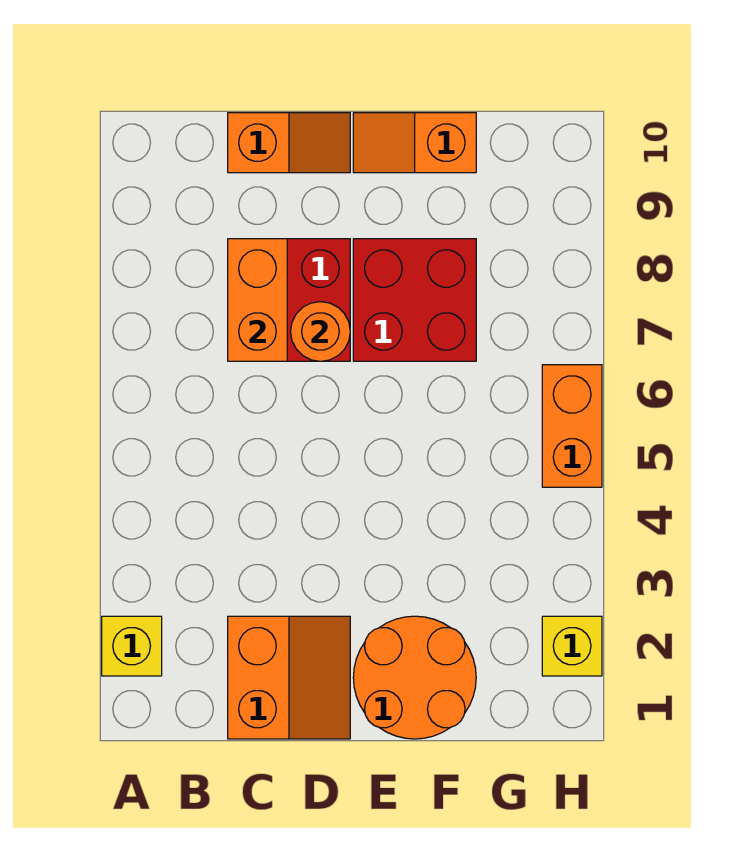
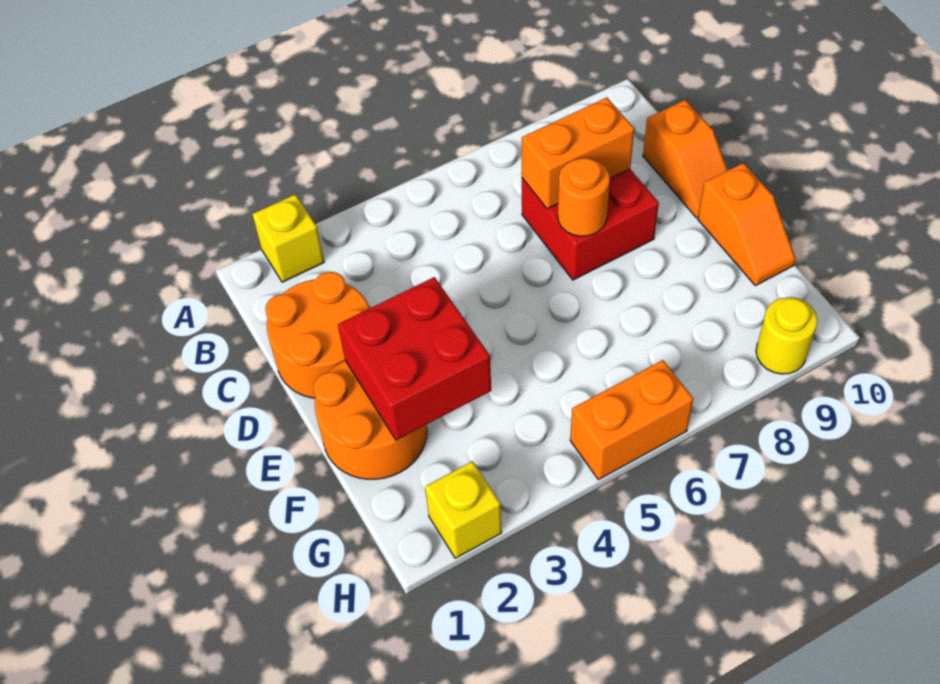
orange slope C1:D2 level 1 top C -> orange round brick C1:D2 level 1
red brick E7:F8 level 1 -> red brick E2:F3 level 2
orange slope E10:F10 level 1 top F -> orange slope E10:F10 level 1 top E
none -> yellow round brick H9 level 1

